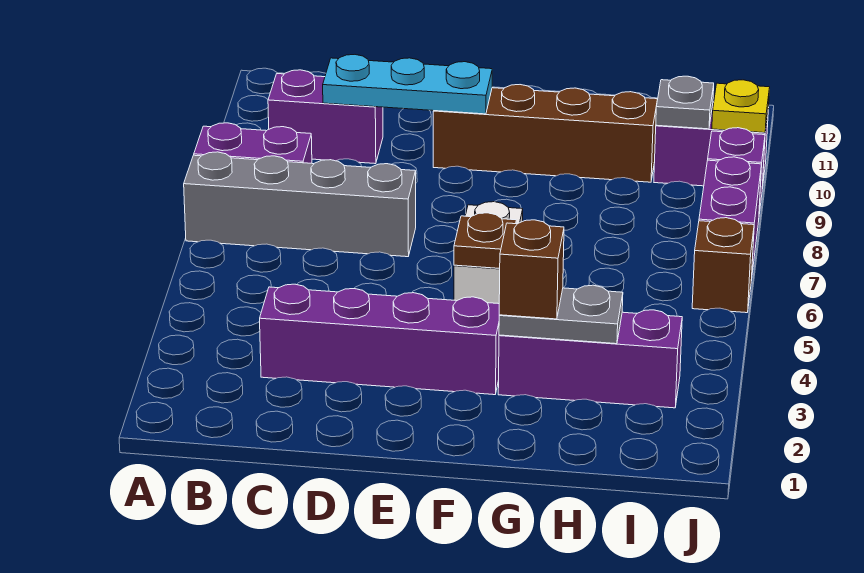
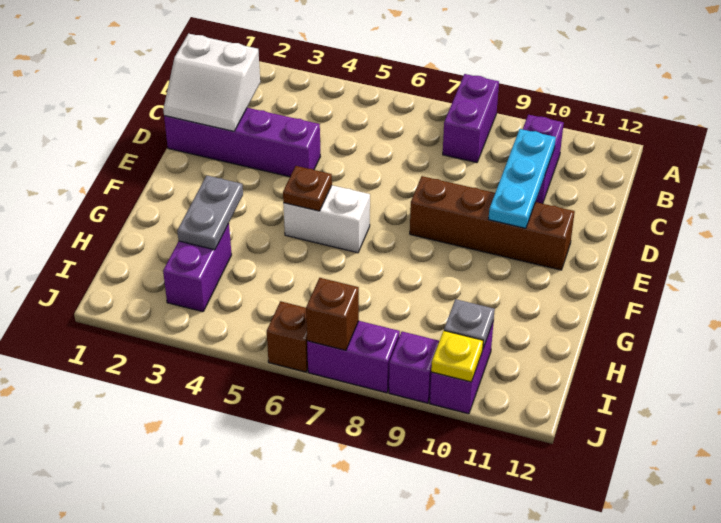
grey brick A7:D7 level 1 -> none
none -> white slope C1:D2 level 2 top C
purple brick C3:F3 level 1 -> purple brick D1:D4 level 1
brown brick E10:H10 level 1 -> brown brick E8:E11 level 1
purple brick G3:I3 level 1 -> purple brick H3:I3 level 1
brown brick G3 level 3 -> brown brick J7 level 2

